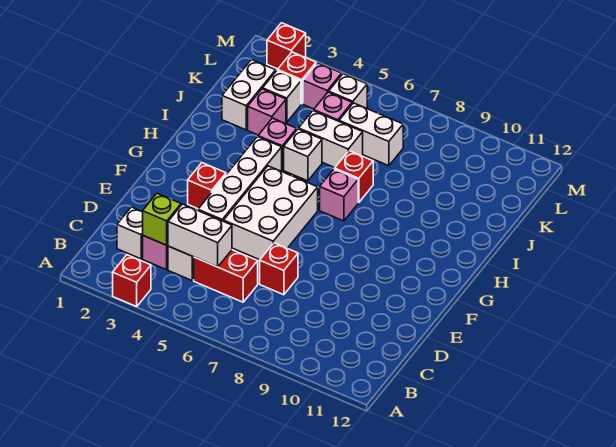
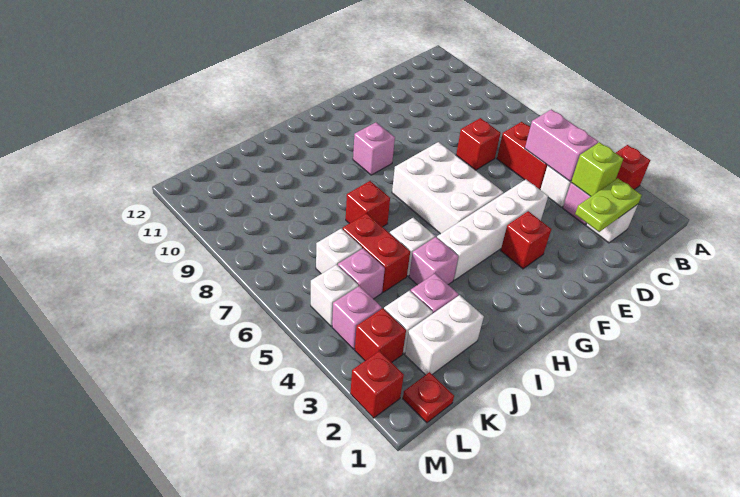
none -> lime plate C2:D2 level 2
white brick C4:C5 level 2 -> pink brick C4:C5 level 2
white brick E5:G6 level 1 -> white brick F5:G7 level 1
pink brick H7 level 1 -> pink brick G9 level 1
white brick J5:J6 level 1 -> red brick J5:J6 level 1
white brick K6:K7 level 1 -> white brick K6 level 1
none -> red plate L1 level 1

